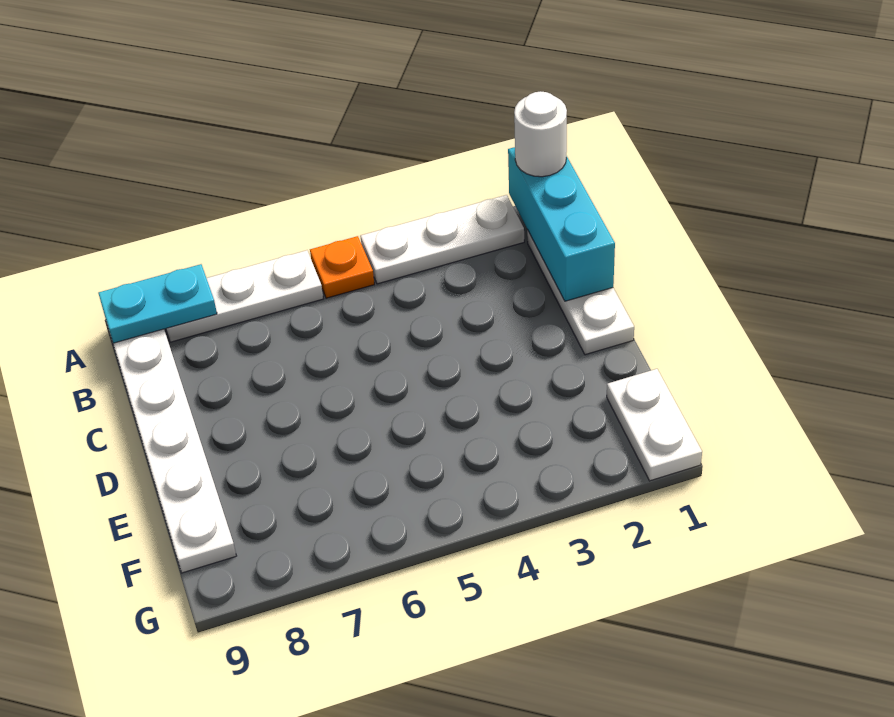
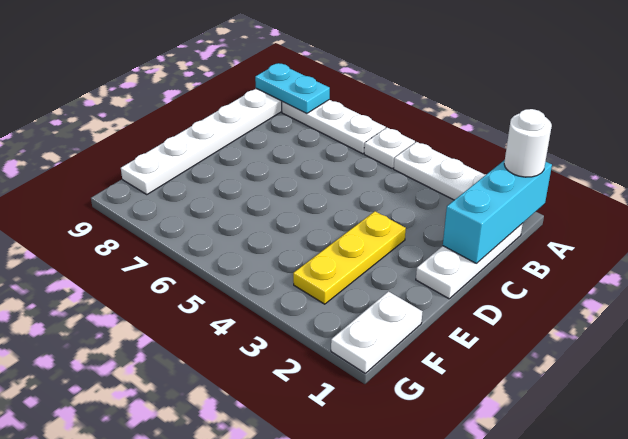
orange plate A5 level 1 -> white plate A5 level 1
none -> yellow plate D3:F3 level 1

